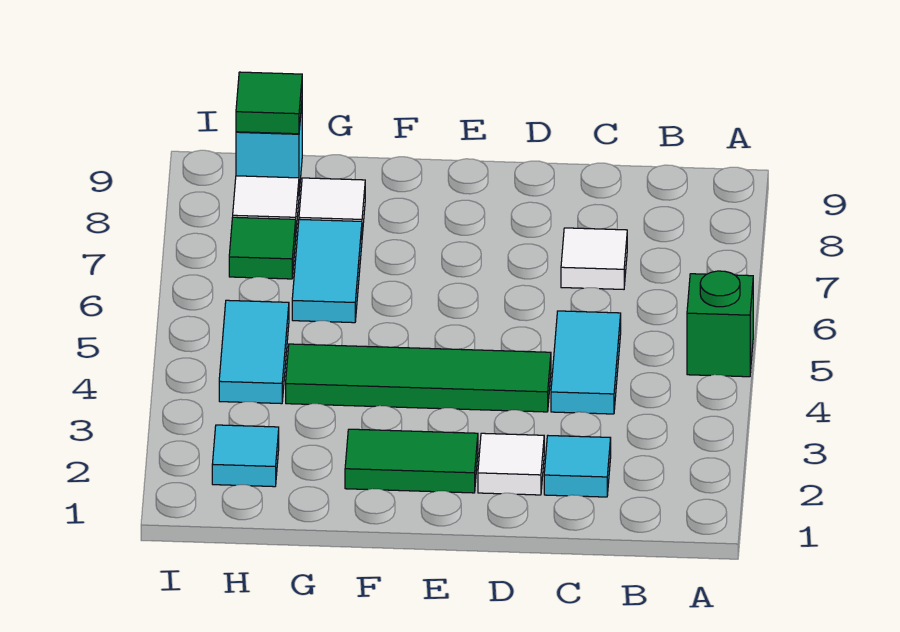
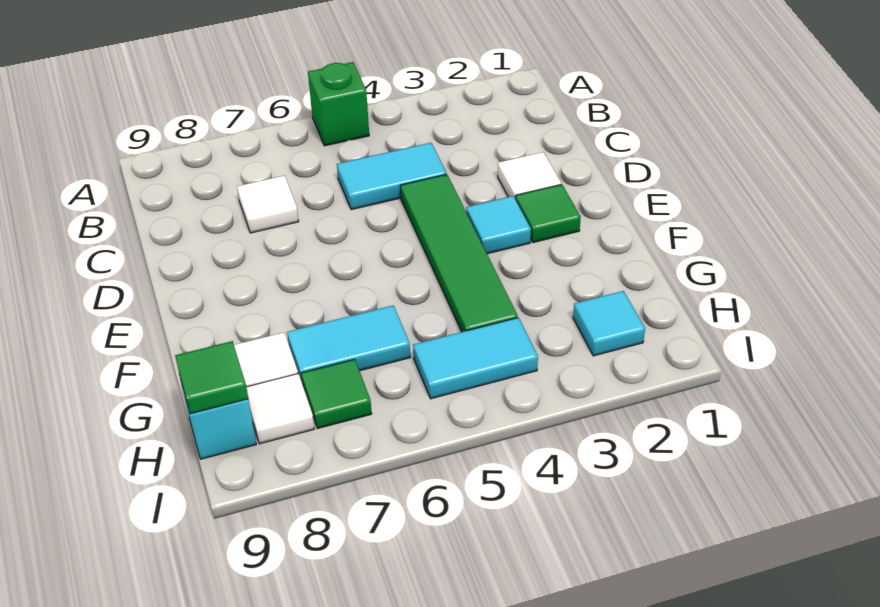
cyan tile C2 level 1 -> cyan tile E3 level 1
green tile E2:F2 level 1 -> green tile E2 level 1

